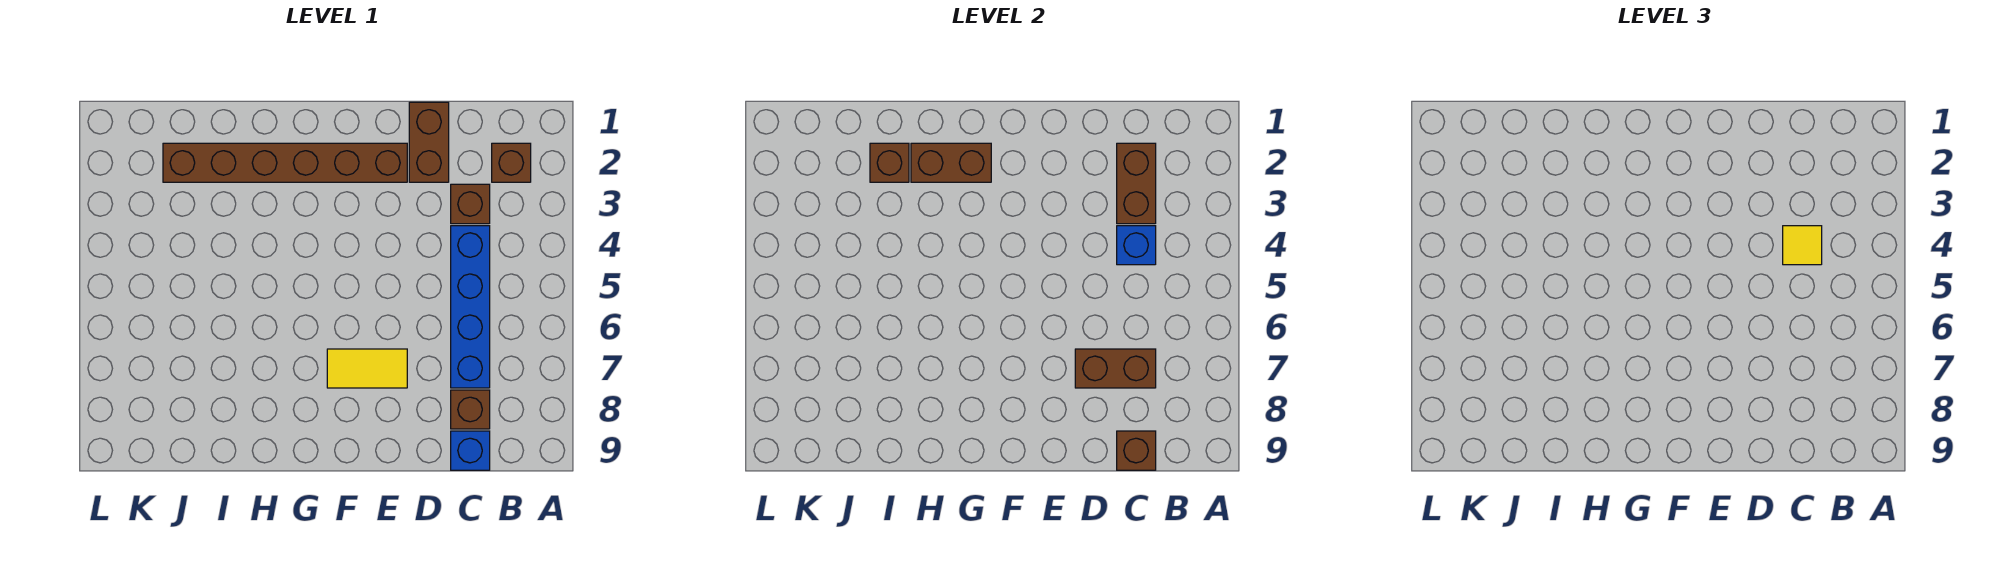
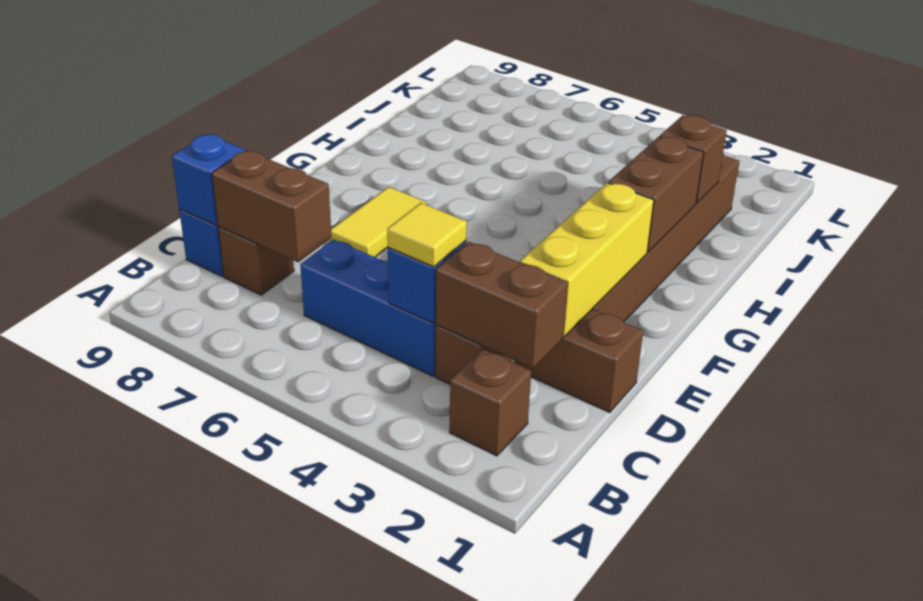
blue brick C4:C7 level 1 -> blue brick C4:C6 level 1
brown brick C7:D7 level 2 -> brown brick C7:C8 level 2
brown brick C9 level 2 -> blue brick C9 level 2
none -> yellow brick D2:F2 level 2

